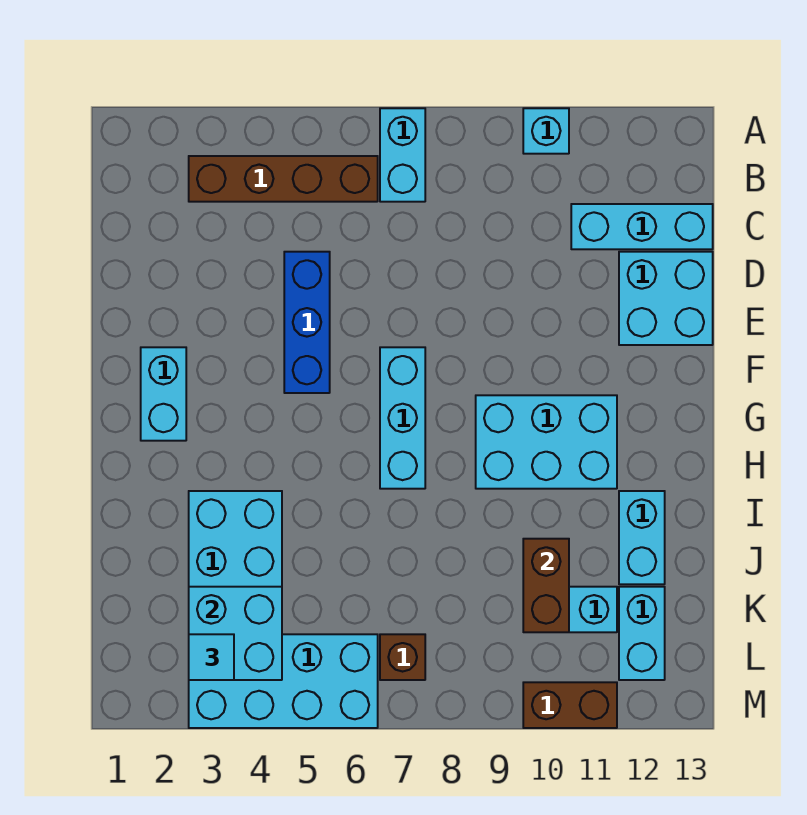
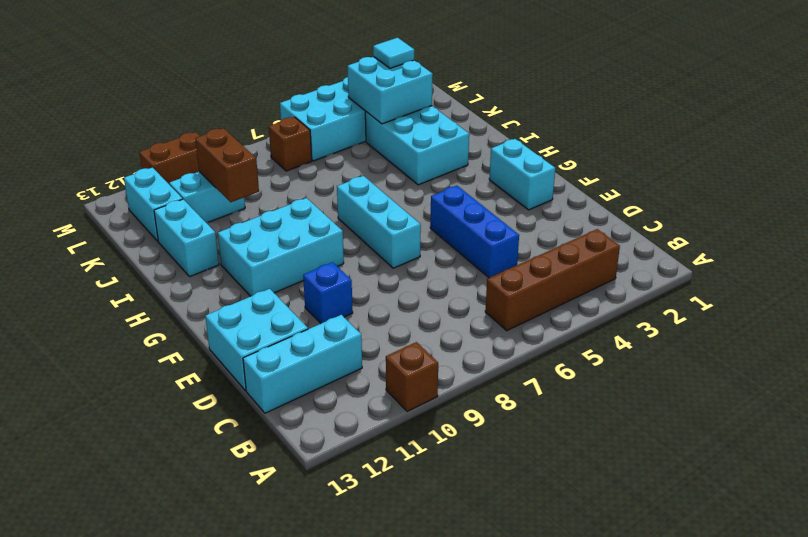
cyan brick A7:B7 level 1 -> none
cyan brick A10 level 1 -> brown brick A10 level 1
none -> blue brick E10 level 1

